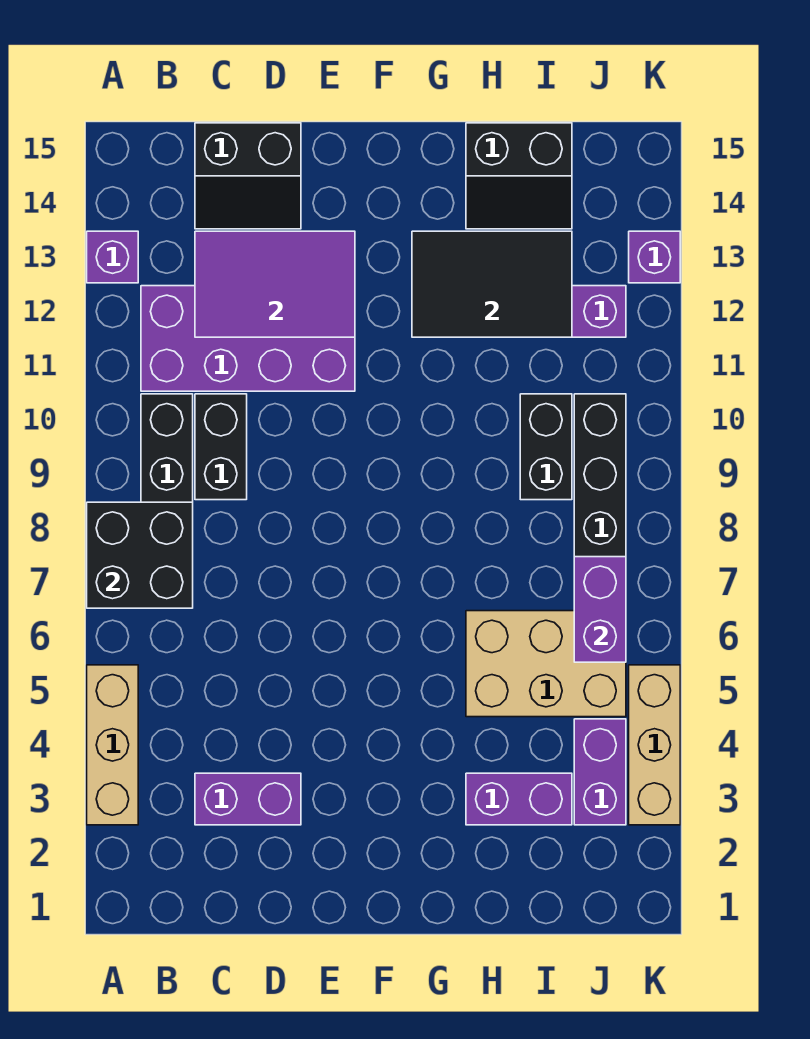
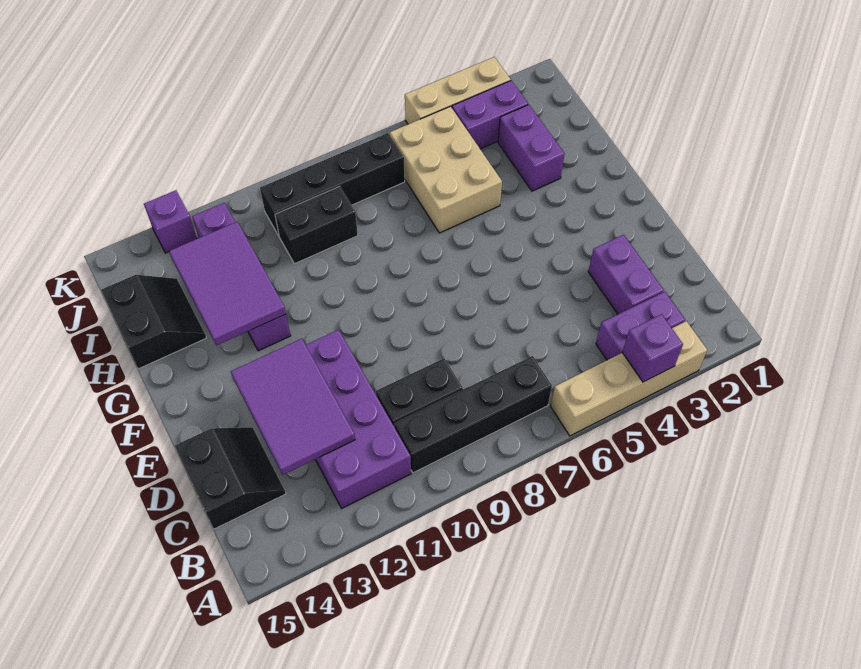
tan brick A3:A5 level 1 -> tan brick A3:A6 level 1
black brick A7:B8 level 2 -> none
purple brick A13 level 1 -> purple brick A4 level 2
black tile G12:I13 level 2 -> purple tile G12:I13 level 2
purple brick J6:J7 level 2 -> purple brick B3:B4 level 1

